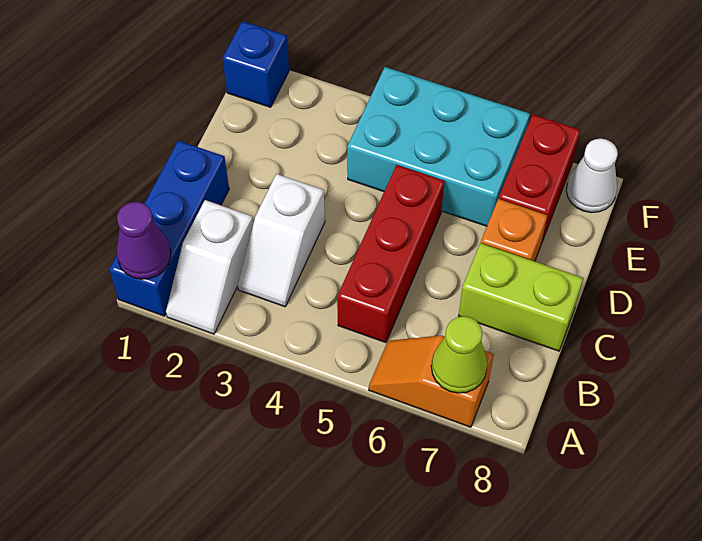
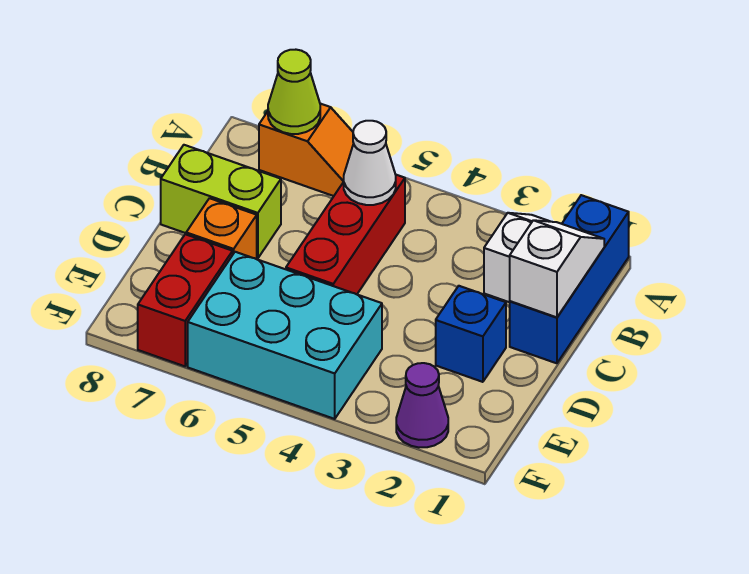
purple cone A1 level 2 -> purple cone F2 level 1
white slope B3:C3 level 1 top C -> white slope B1:C1 level 2 top C
blue brick F1 level 1 -> blue brick D2 level 1
white cone F8 level 1 -> white cone B5 level 2

